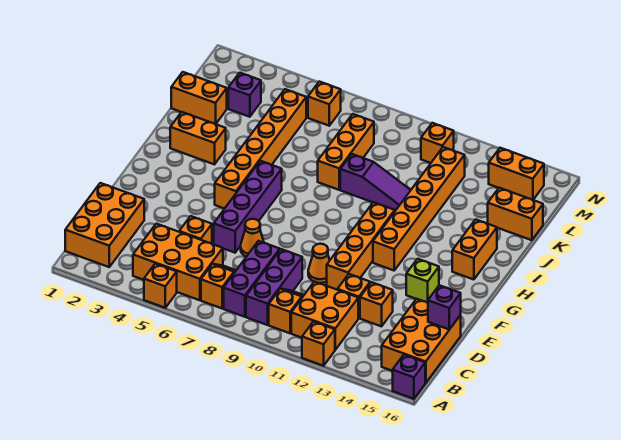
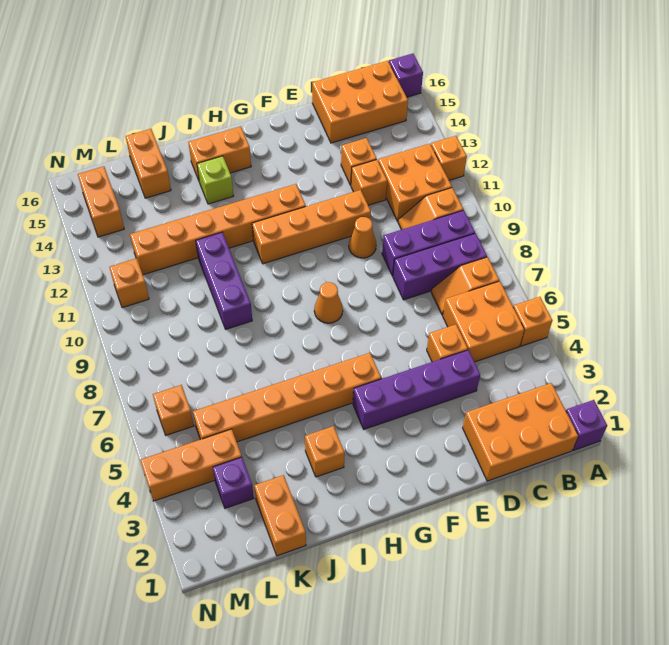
orange brick B4:C6 level 1 -> orange brick B5:C6 level 1
purple brick D16 level 2 -> purple brick A1 level 1
purple brick E6:H6 level 1 -> purple brick D4:G4 level 1
orange cone E7 level 1 -> orange cone G8 level 1
lime brick F14 level 1 -> lime brick I14 level 1
orange brick I2:I3 level 1 -> orange brick I3 level 1
orange brick J8:L8 level 1 -> orange brick L4:N4 level 1
purple slope J9:J11 level 1 top 9 -> purple brick J9:J11 level 1

